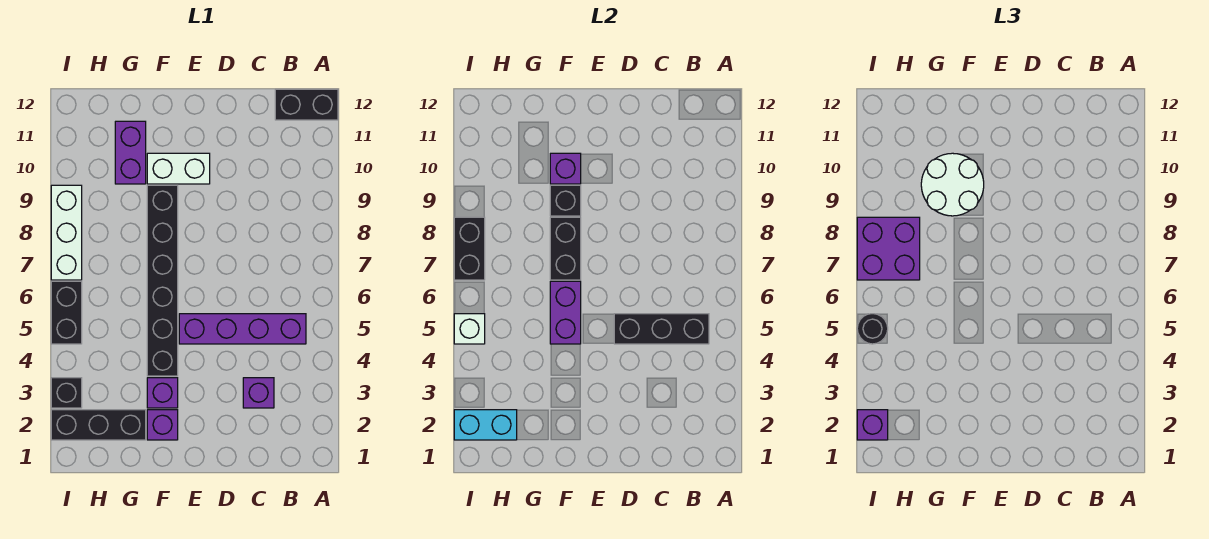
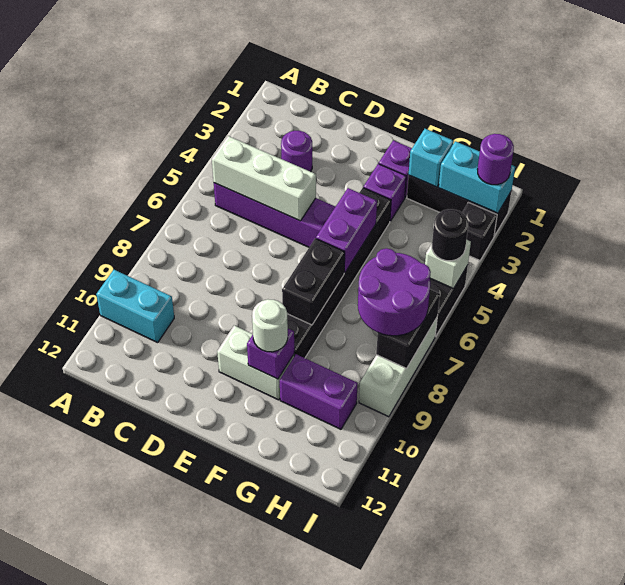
none -> cyan brick A10:B10 level 1
black brick A12:B12 level 1 -> none
black brick B5:D5 level 2 -> white brick B5:D5 level 2
purple brick C3 level 1 -> purple round brick C3 level 1
black brick F9 level 2 -> none
white round brick F9:G10 level 3 -> white round brick F10 level 3
none -> cyan brick G2 level 2
purple brick G10:G11 level 1 -> purple brick G10:H10 level 1
purple brick H7:I8 level 3 -> purple round brick H7:I8 level 3
purple brick I2 level 3 -> purple round brick I2 level 3

